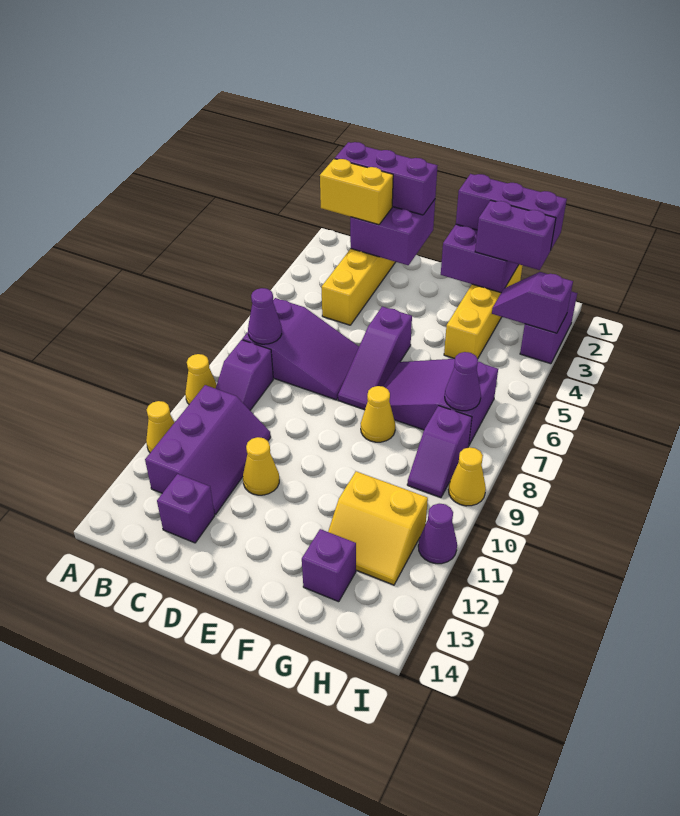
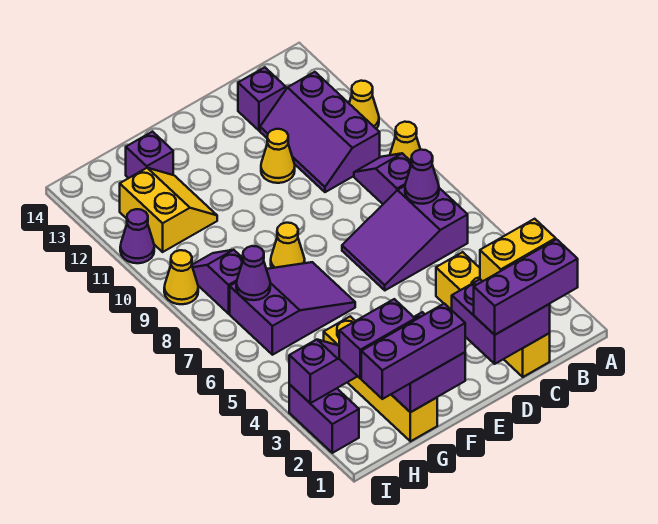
purple slope E5:E7 level 1 top 5 -> none
yellow slope G11:H12 level 1 top 11 -> yellow slope G11:H12 level 1 top H

